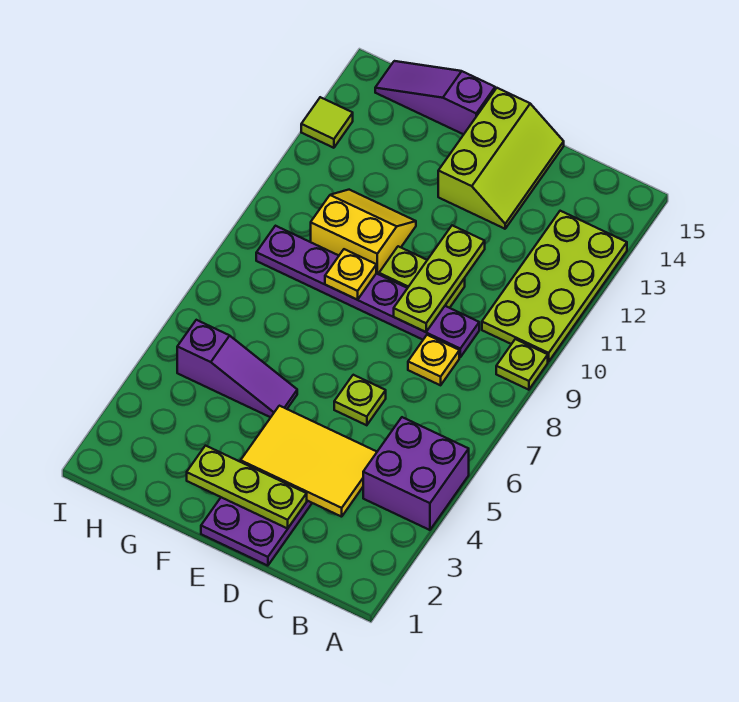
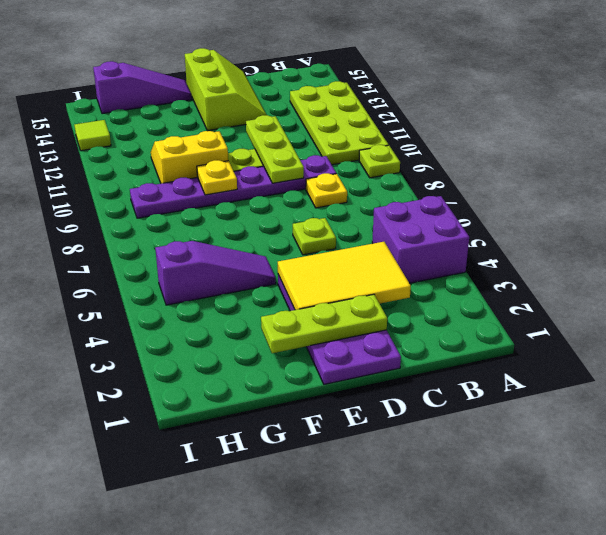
purple slope F15:H15 level 1 top F -> purple slope F15:H15 level 1 top H

